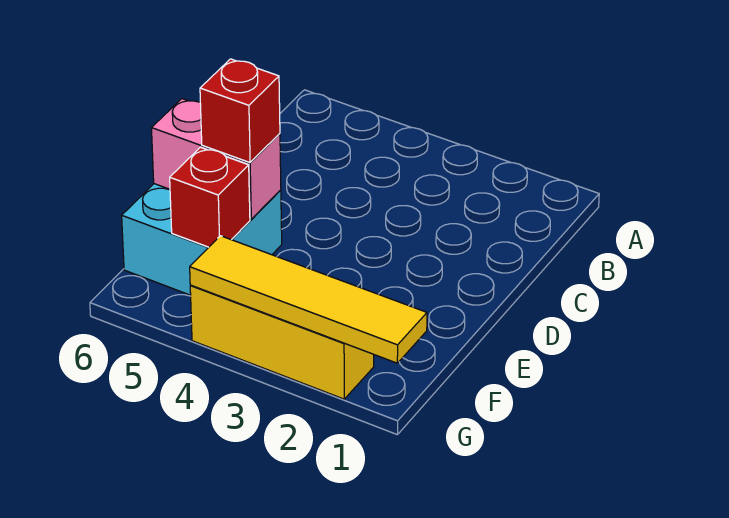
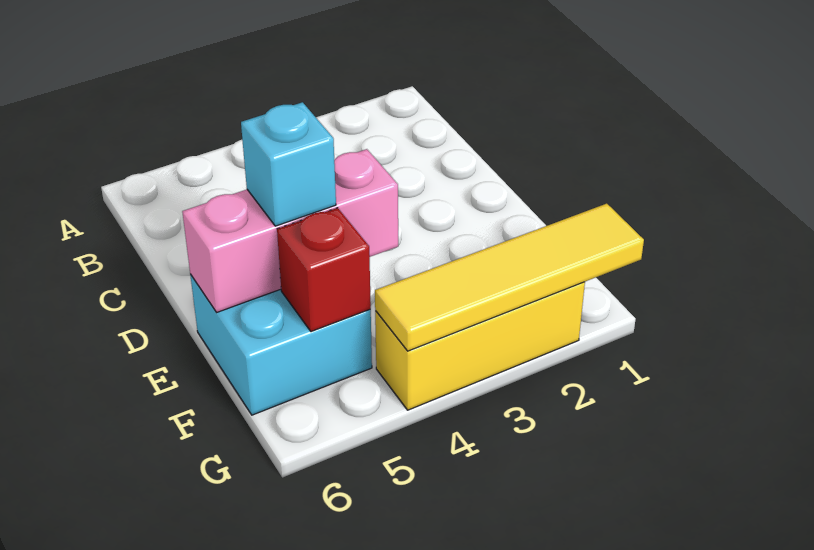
pink brick E5:E6 level 2 -> pink brick E4:E6 level 2
red brick E5 level 3 -> cyan brick E5 level 3

